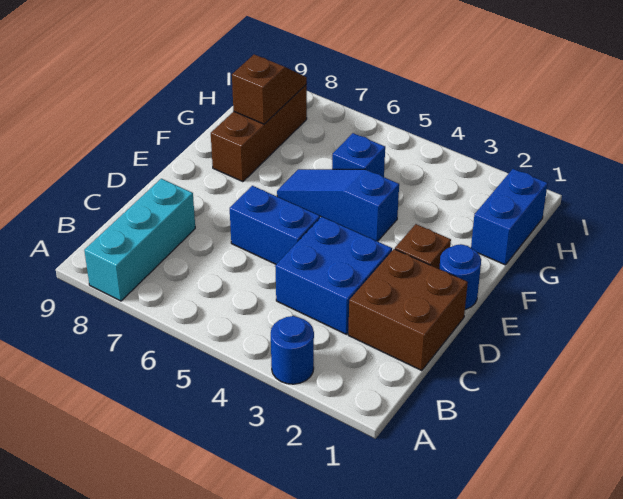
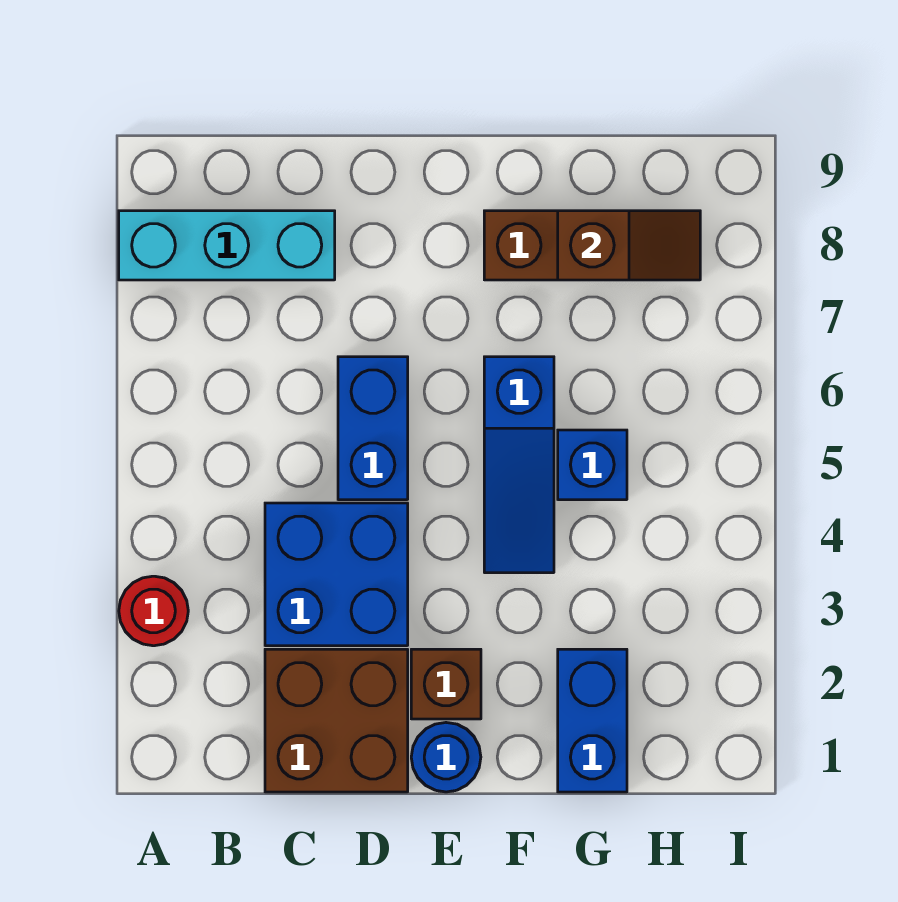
blue round brick A3 level 1 -> red round brick A3 level 1
blue slope F4:F6 level 1 top 4 -> blue slope F4:F6 level 1 top 6
blue brick G1:H1 level 1 -> blue brick G1:G2 level 1

